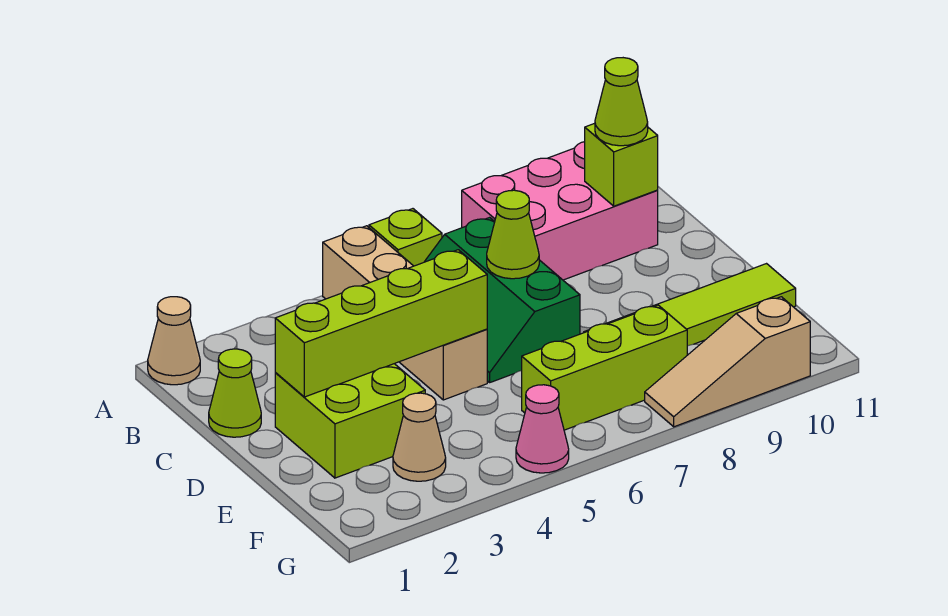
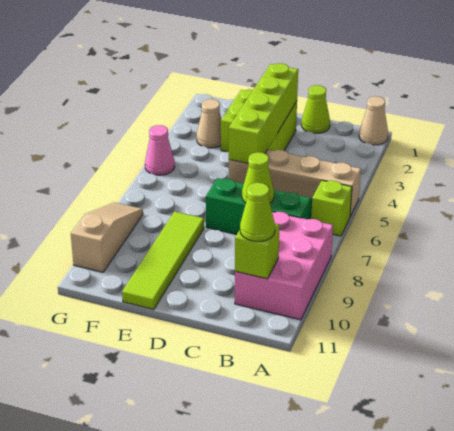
lime brick F6:F8 level 1 -> none

